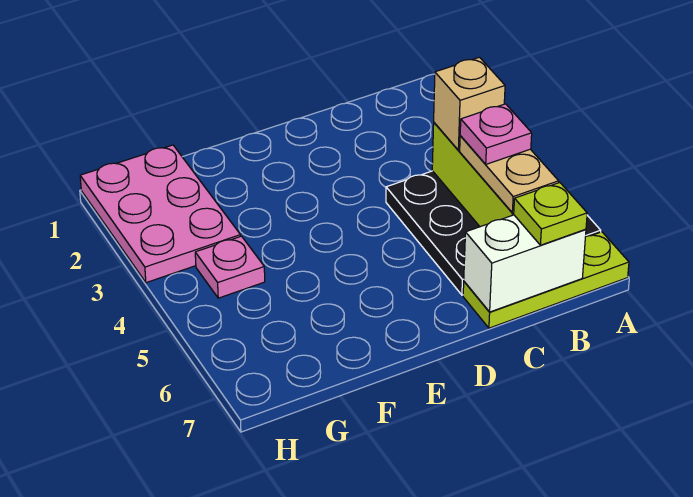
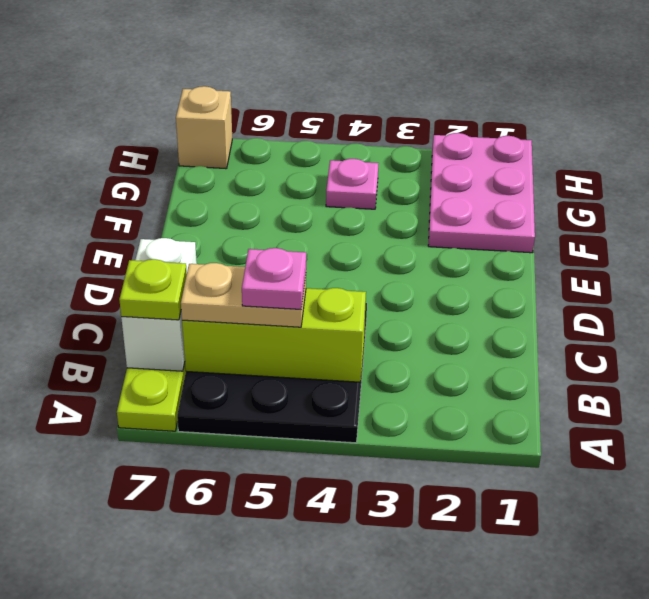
tan brick B4 level 3 -> tan brick H7 level 1
pink plate G1:H3 level 1 -> pink plate F1:H2 level 1

